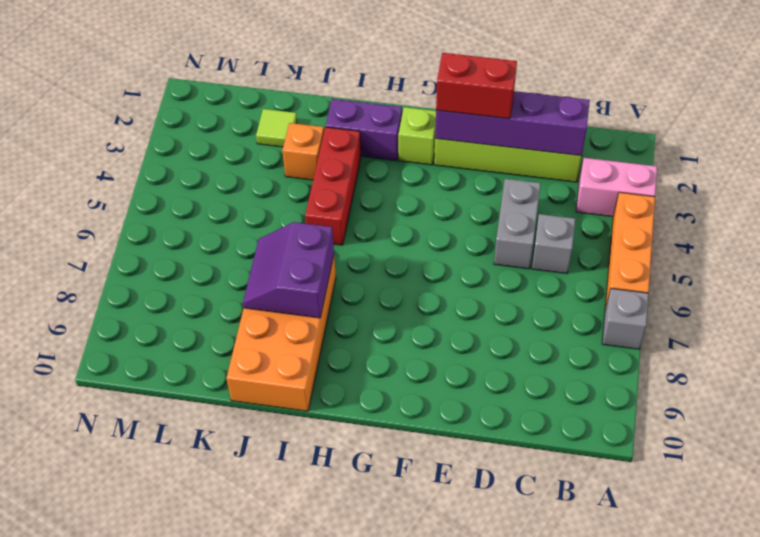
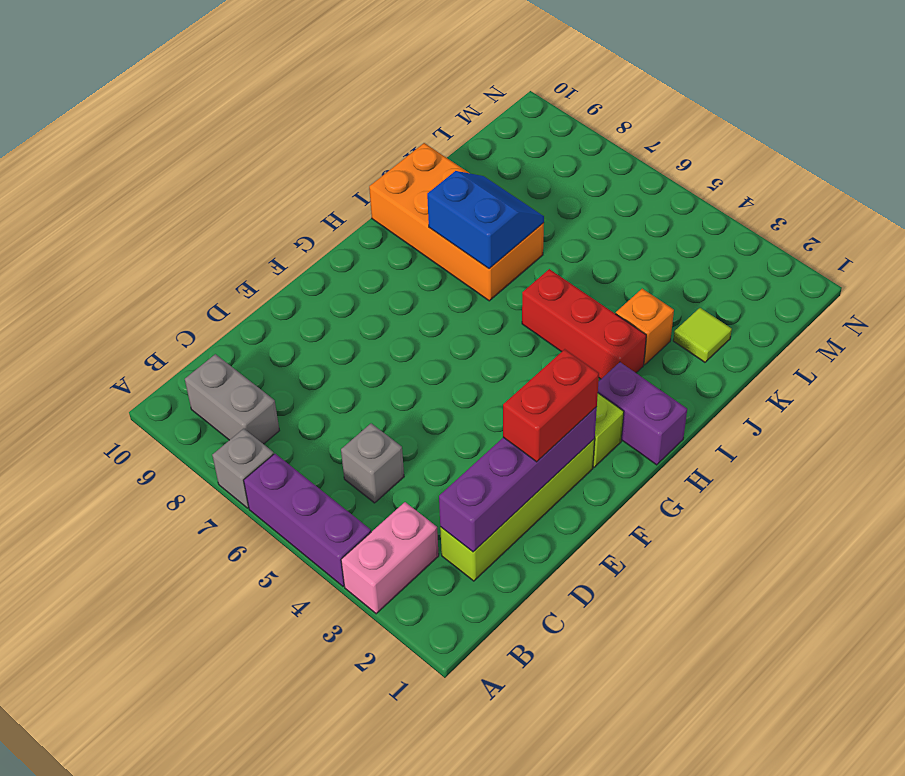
orange brick A4:A6 level 1 -> purple brick A4:A6 level 1
grey brick D4:D5 level 1 -> grey brick B8:B9 level 1
purple brick H2:I2 level 1 -> purple brick H1:H2 level 1
purple slope I7:J8 level 2 top I -> blue slope I7:J8 level 2 top I

